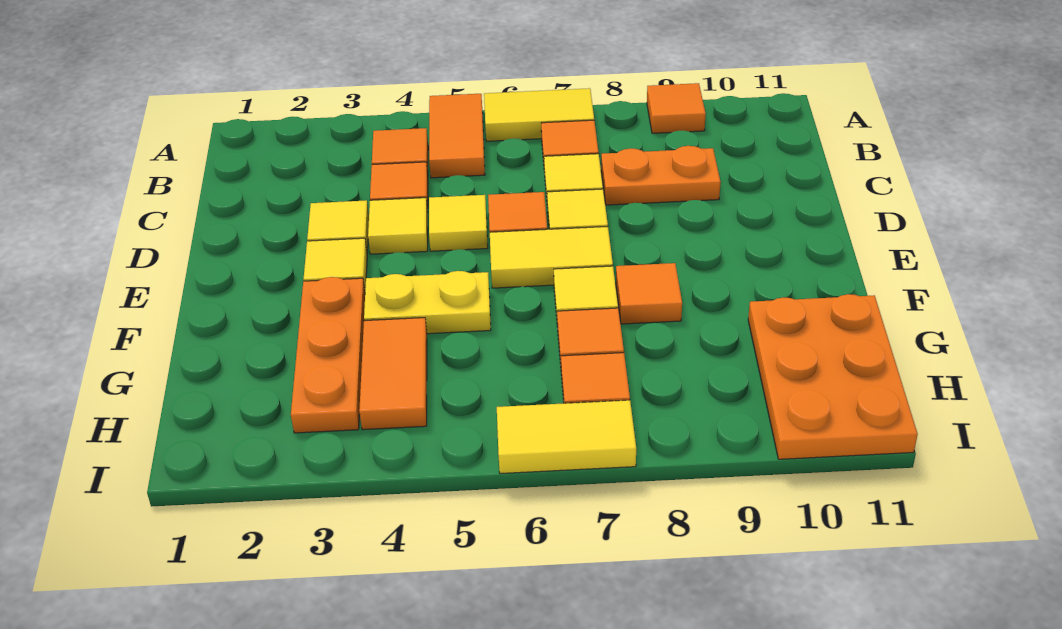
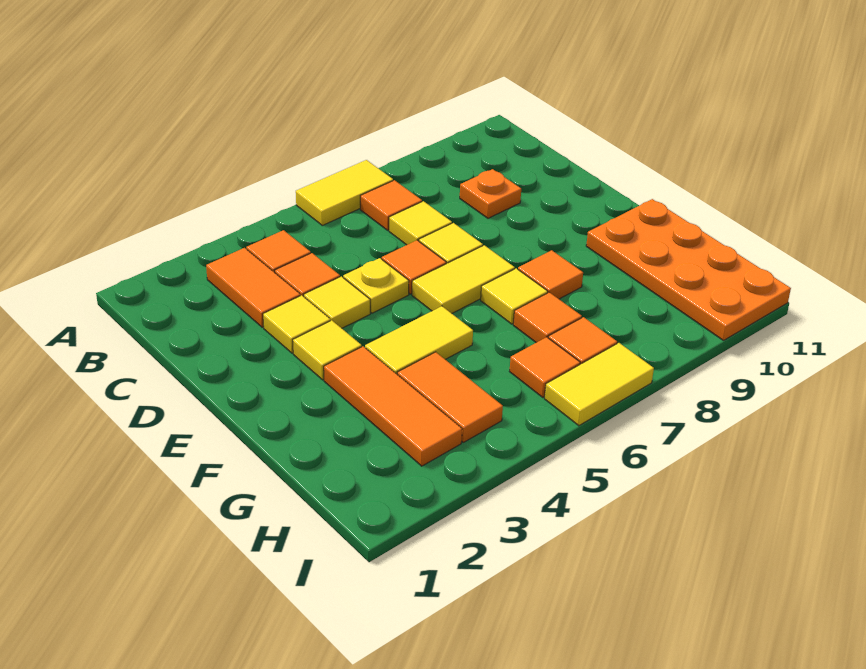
orange tile A5:B5 level 1 -> orange tile B3:C3 level 1
orange tile A9 level 1 -> orange tile H6 level 1
orange plate C8:C9 level 1 -> orange plate C9 level 1
yellow tile D5 level 1 -> yellow plate D5 level 1
orange plate F3:H3 level 1 -> orange tile F3:H3 level 1
yellow plate F4:F5 level 1 -> yellow tile F4:F5 level 1
orange plate G10:I11 level 1 -> orange plate F10:I11 level 1

